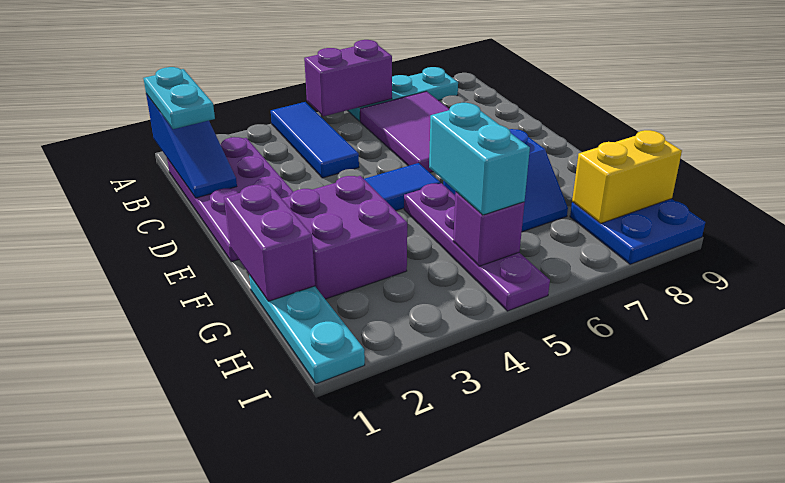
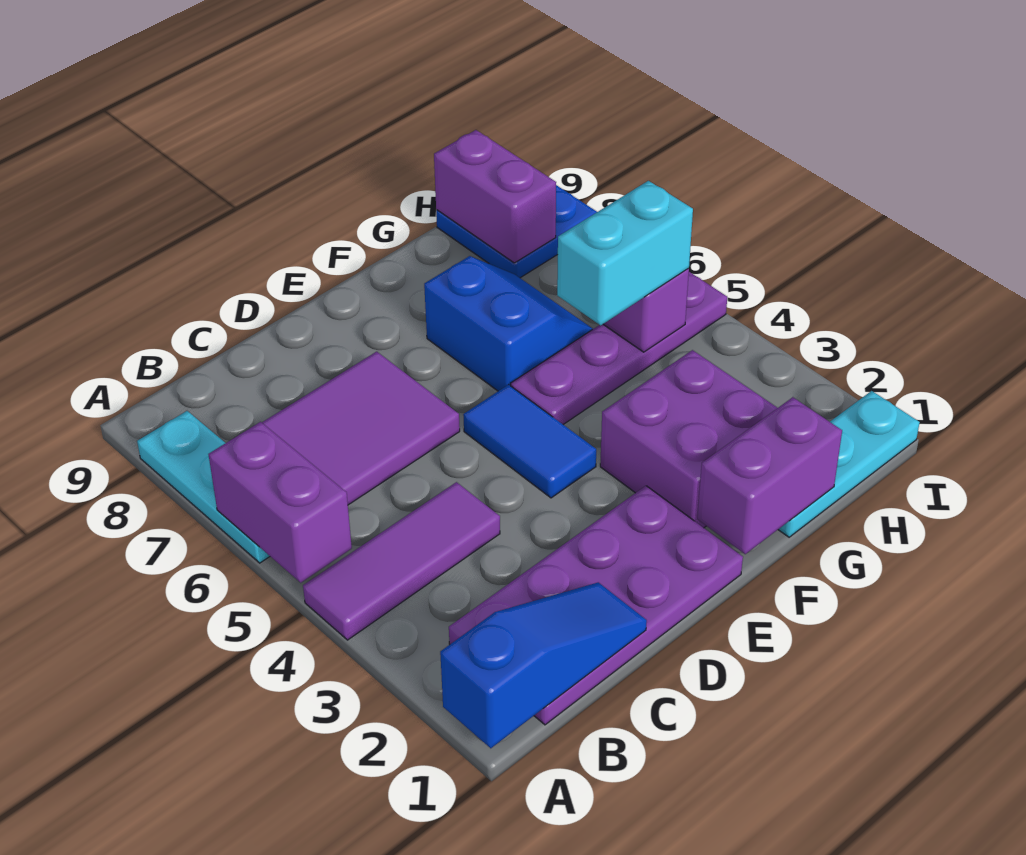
cyan plate A1:B1 level 3 -> none
blue tile A4:C4 level 1 -> purple tile A4:C4 level 1
yellow brick H8:H9 level 2 -> purple brick H8:H9 level 2

